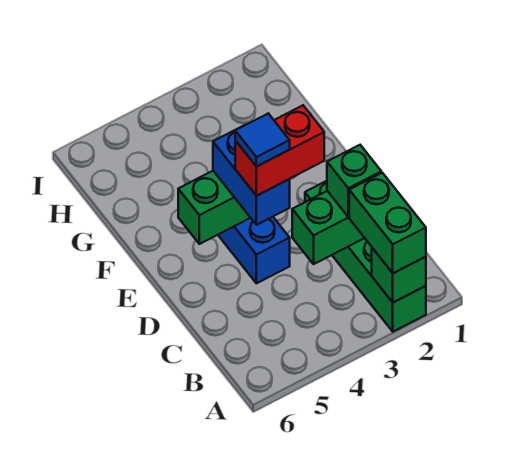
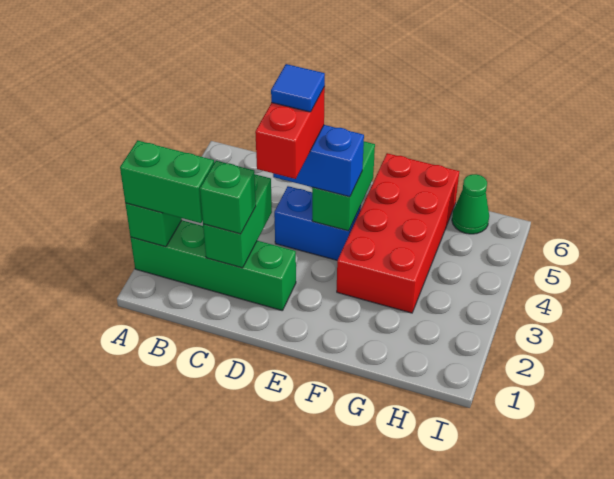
none -> red brick F3:G6 level 1
none -> green cone H6 level 1

